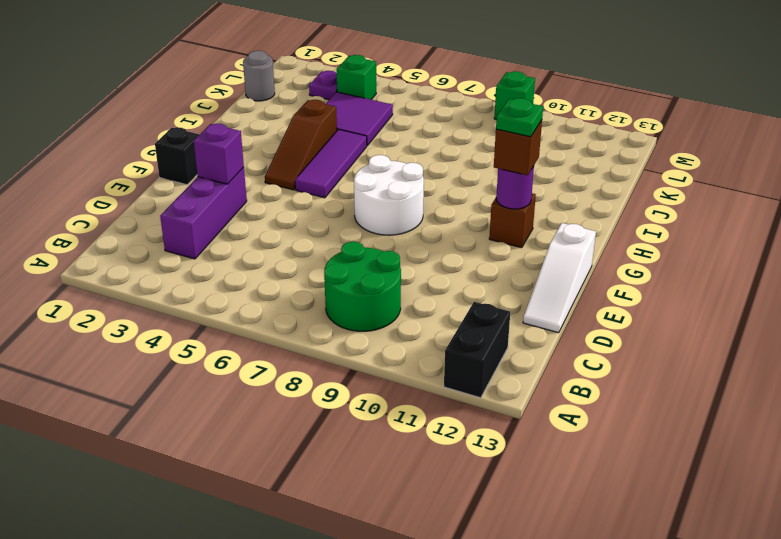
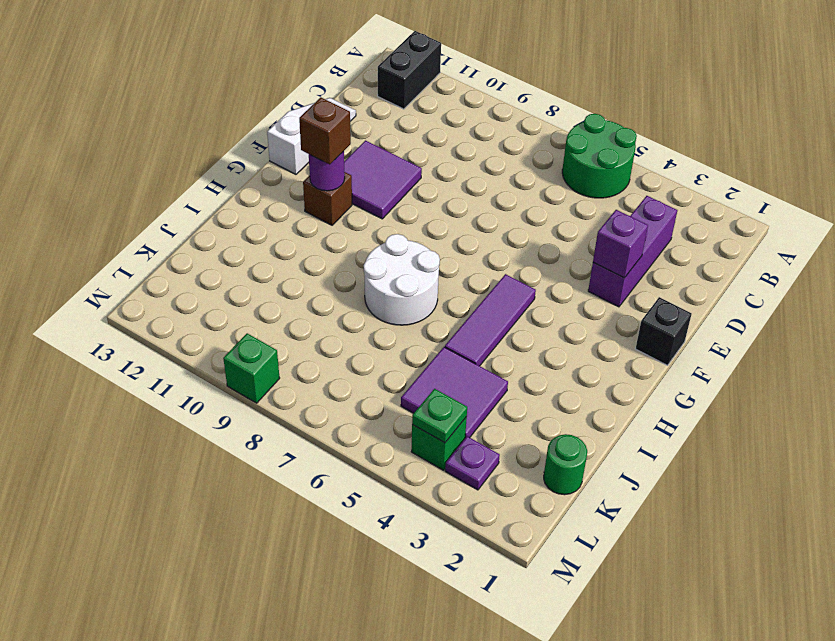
green round brick B8:C9 level 1 -> green round brick A5:B6 level 1
none -> purple tile E10:F11 level 1
white round brick F7:G8 level 1 -> white round brick H7:I8 level 1
brown slope G4:I4 level 1 top I -> none
green plate G11 level 4 -> green plate L4 level 2
grey round brick K1 level 1 -> green round brick K1 level 1

